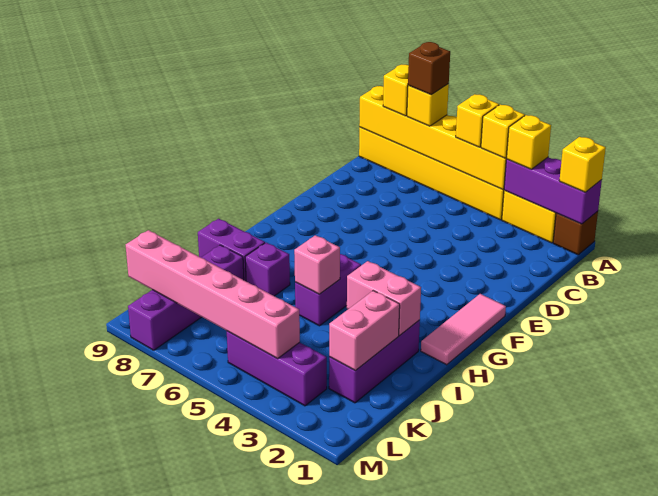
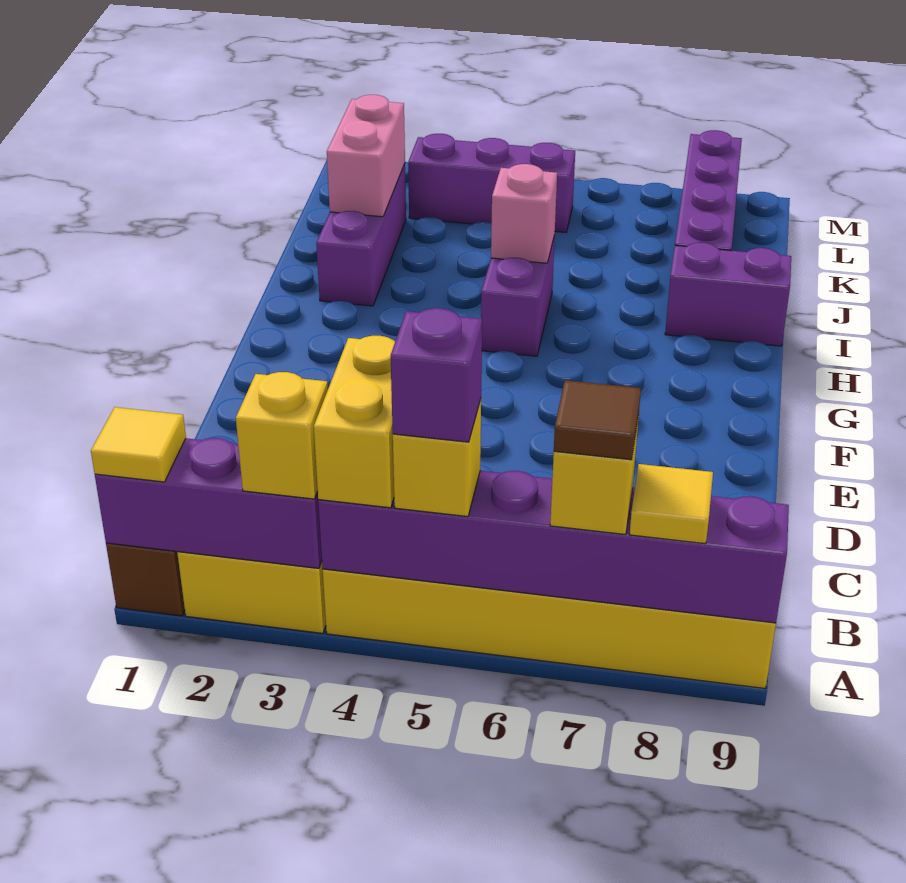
yellow brick A1 level 3 -> yellow tile A1 level 3
yellow brick A4:A9 level 2 -> purple brick A4:A9 level 2
yellow brick A4 level 3 -> yellow brick A4:B4 level 3
brown brick A7 level 4 -> brown tile A7 level 4
yellow brick A8 level 3 -> yellow tile A8 level 3
pink tile F1:H1 level 1 -> none
pink brick I2:I3 level 2 -> none
purple brick I7 level 1 -> purple brick A5 level 4
pink brick L4:L9 level 2 -> none

